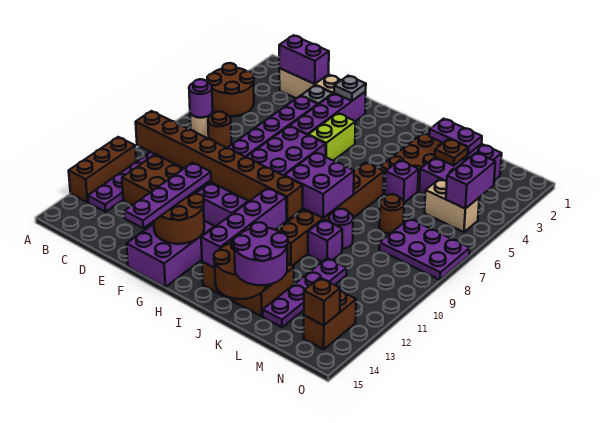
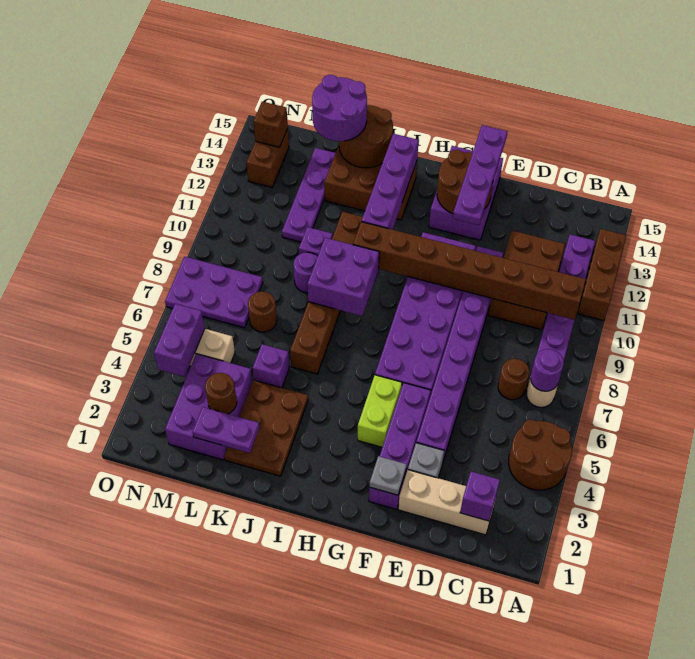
purple brick C2:D2 level 2 -> purple brick C2 level 2
brown plate L3 level 2 -> brown round brick L3 level 2

